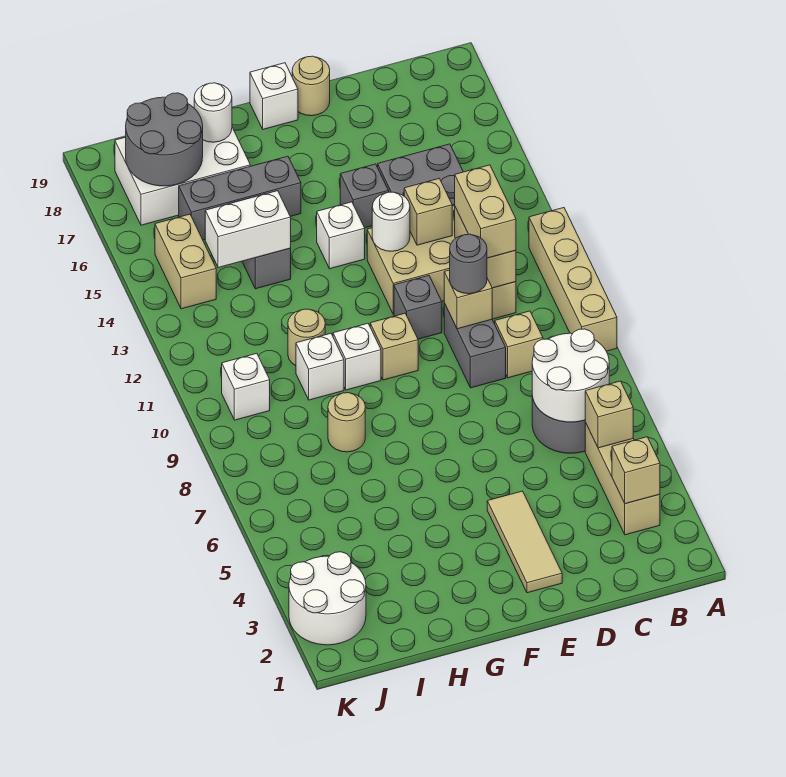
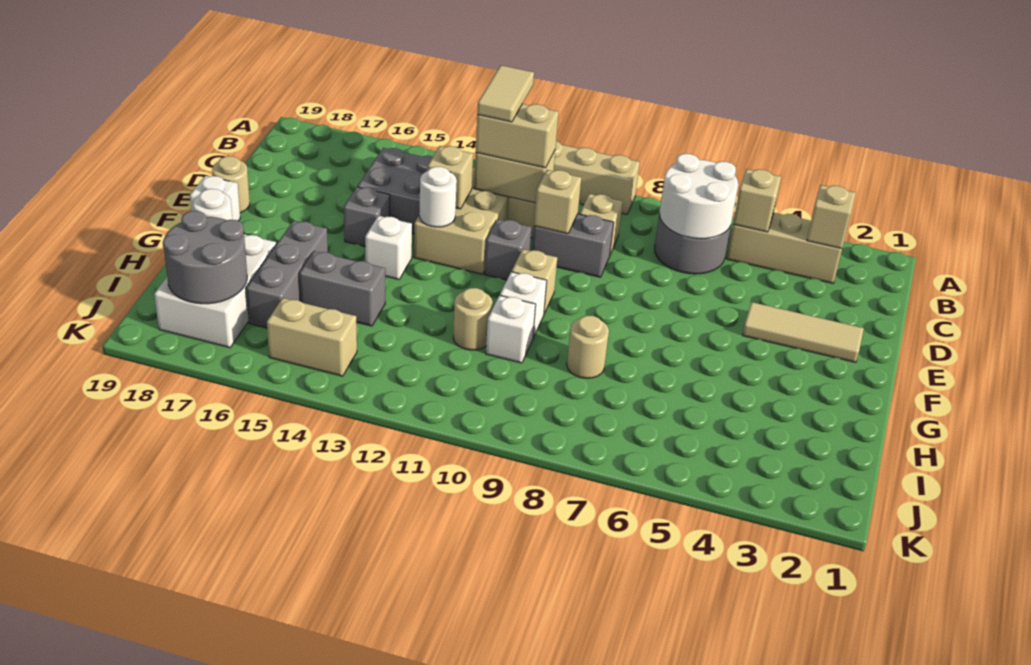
none -> tan tile B12:C12 level 4
grey round brick D10 level 3 -> none
white brick H14:I14 level 2 -> none
white round brick J2:K3 level 1 -> none
white brick J10 level 1 -> none

